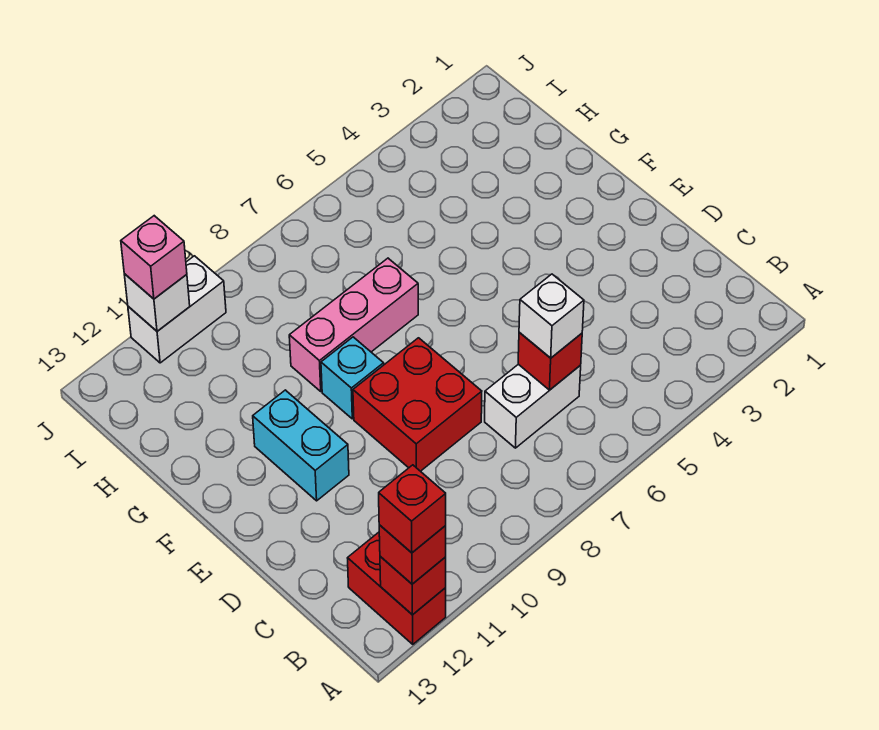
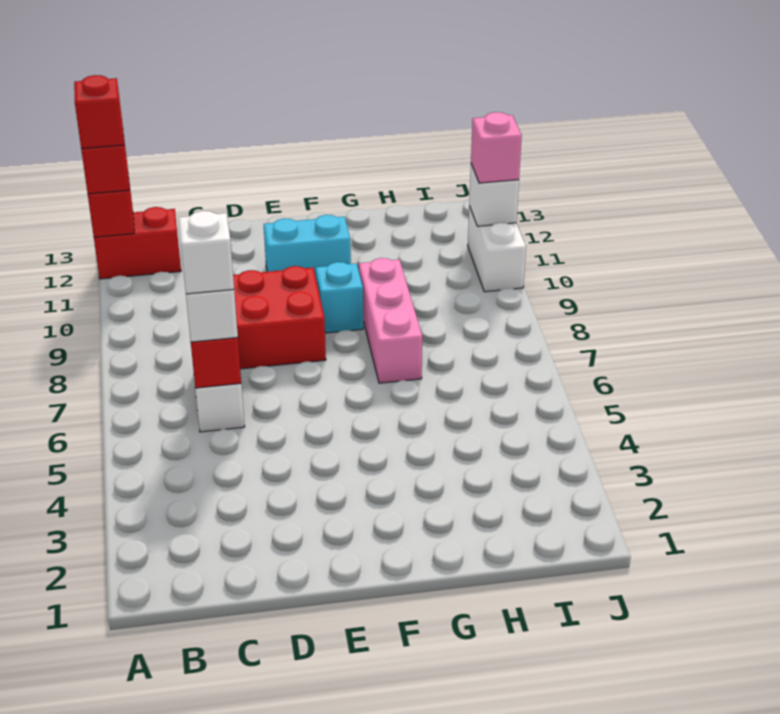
none -> white brick C6 level 4

